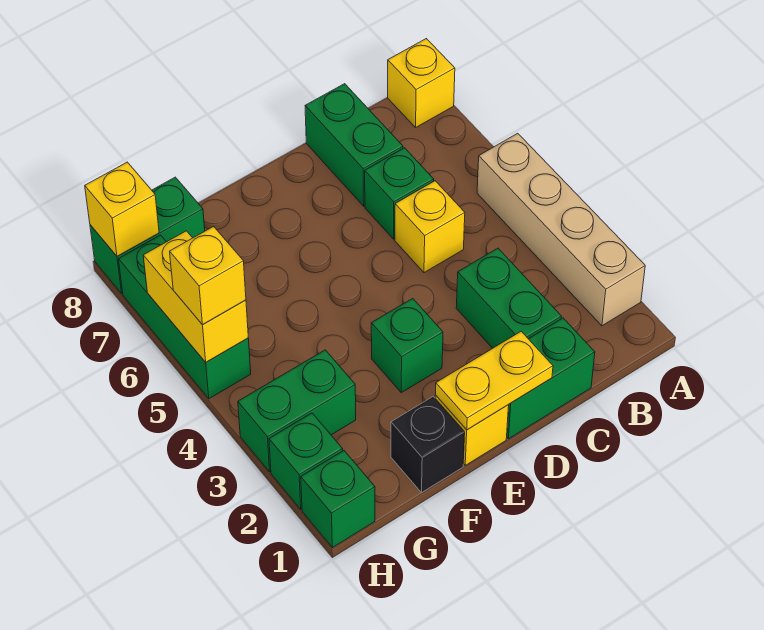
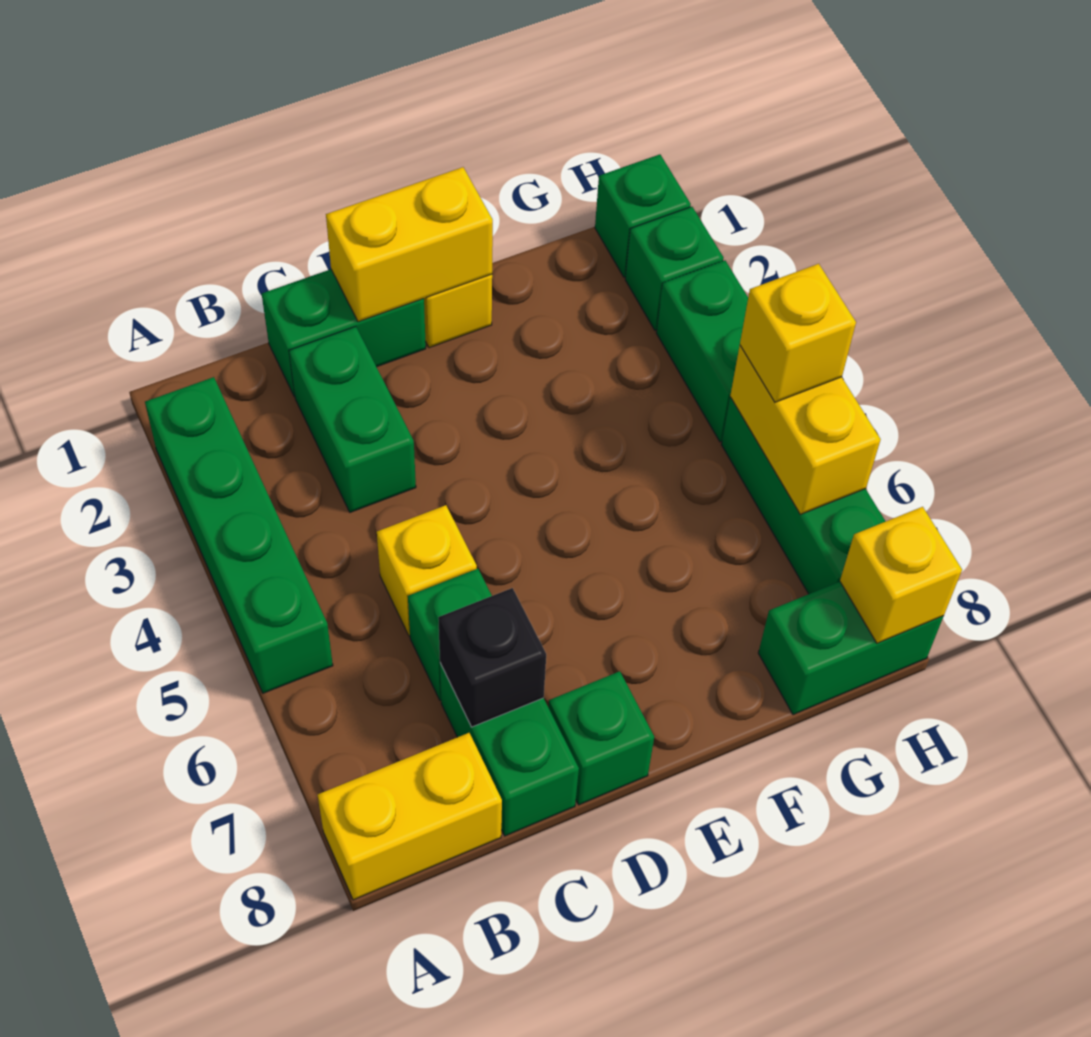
tan brick A2:A5 level 1 -> green brick A2:A5 level 1
yellow brick A8 level 1 -> yellow brick A8:B8 level 1
yellow plate D1:E1 level 2 -> yellow brick D1:E1 level 2
green brick E3 level 1 -> green brick D8 level 1
black brick F1 level 1 -> black brick C7 level 2
green brick G3:H3 level 1 -> green brick H3:H4 level 1

